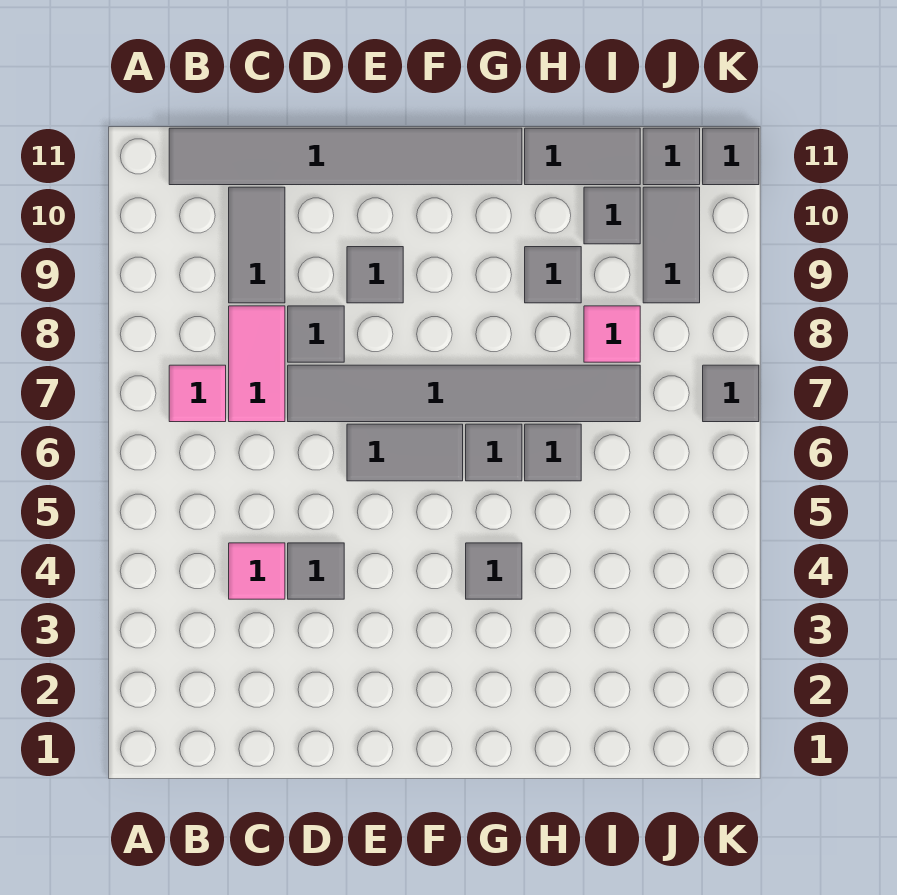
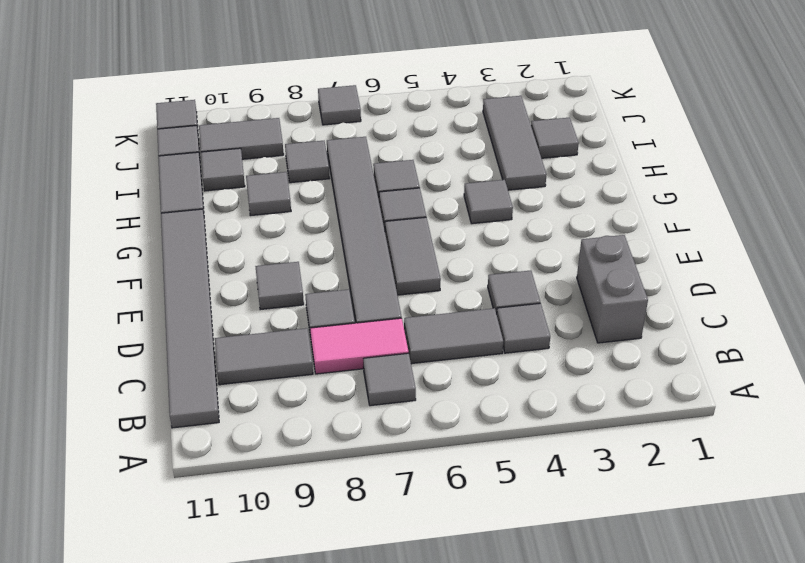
pink tile B7 level 1 -> grey tile B7 level 1
none -> grey brick C2:D2 level 1
pink tile C4 level 1 -> grey tile C4 level 1
none -> grey tile C5:C6 level 1
none -> grey tile H3:J3 level 1
none -> grey tile I2 level 1
pink tile I8 level 1 -> grey tile I8 level 1

